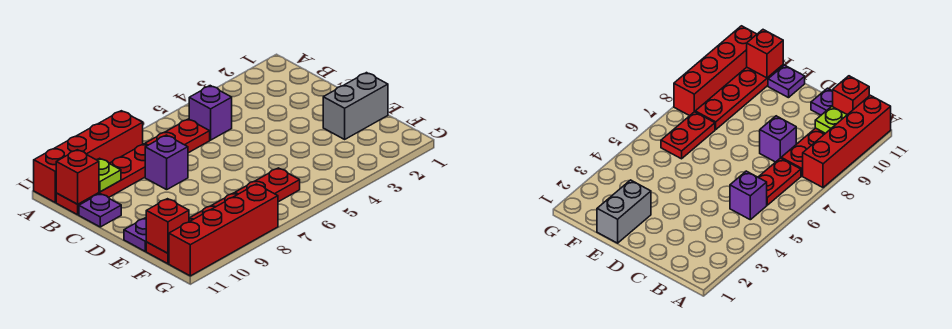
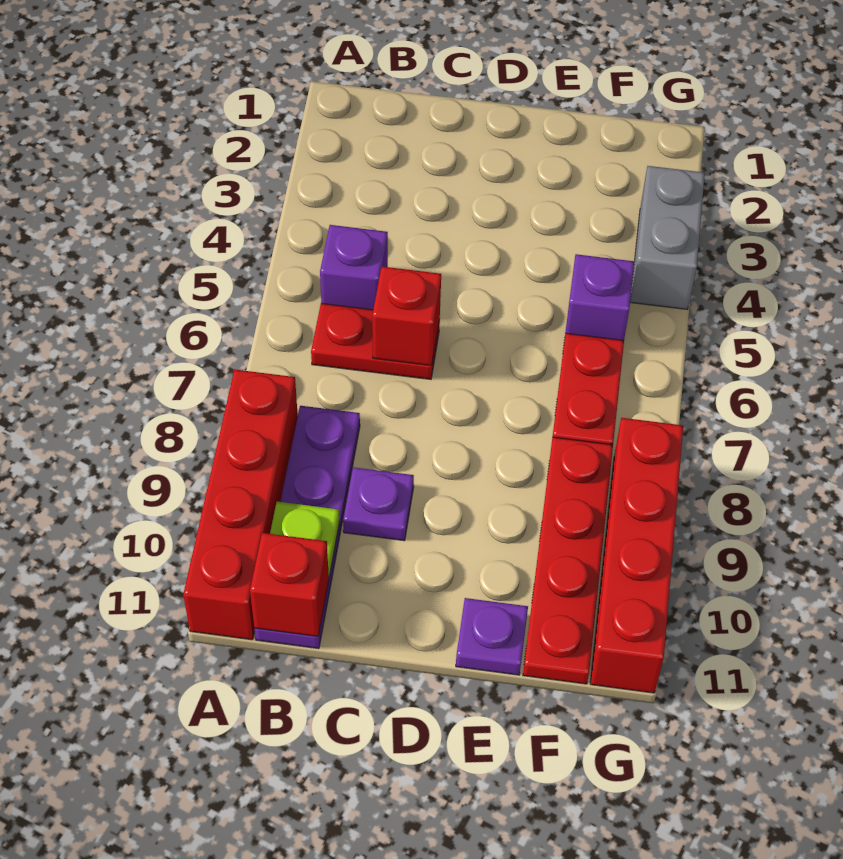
red plate B6:B7 level 1 -> red plate B6:C6 level 1
red plate B8:B11 level 1 -> purple plate B8:B11 level 1
purple brick C8 level 1 -> purple brick F5 level 1
purple plate C11 level 1 -> purple plate C9 level 1
grey brick E1:E2 level 1 -> grey brick G3:G4 level 1
red brick F11 level 2 -> red brick C6 level 2

